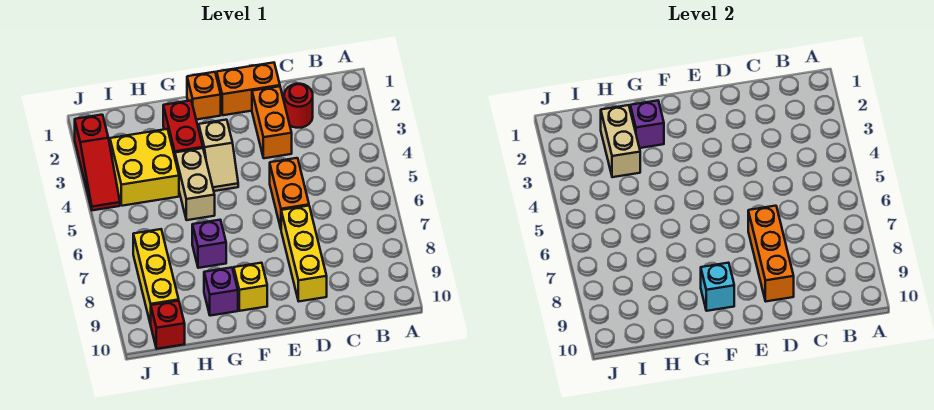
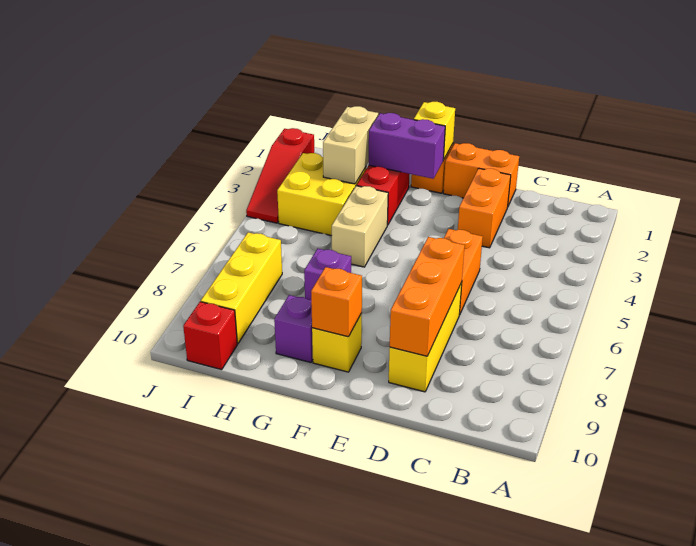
red round brick C2 level 1 -> none
none -> yellow brick F1 level 2
tan slope F3:F4 level 1 top 3 -> none
cyan brick F9 level 2 -> orange brick F9 level 2
purple brick G2 level 2 -> purple brick F2:G2 level 2

